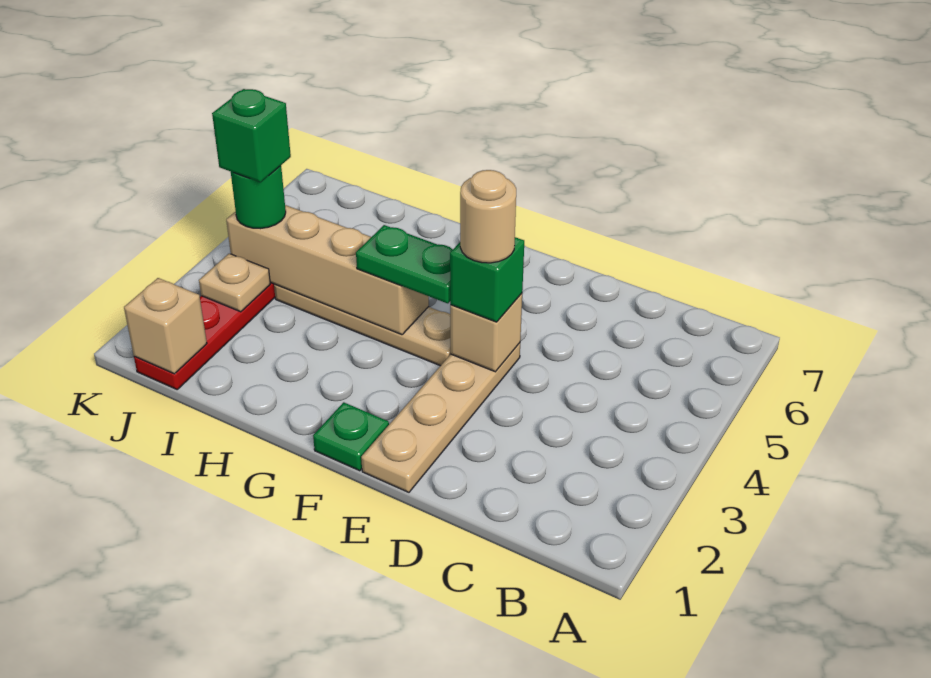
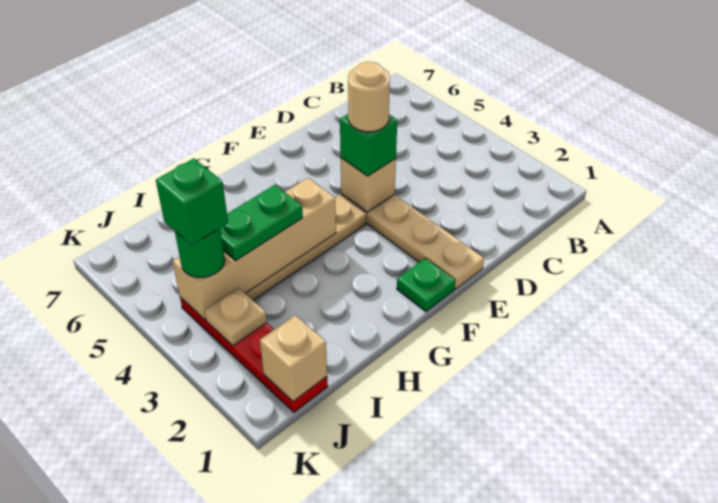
green plate F4:G4 level 3 -> green plate H4:I4 level 3

